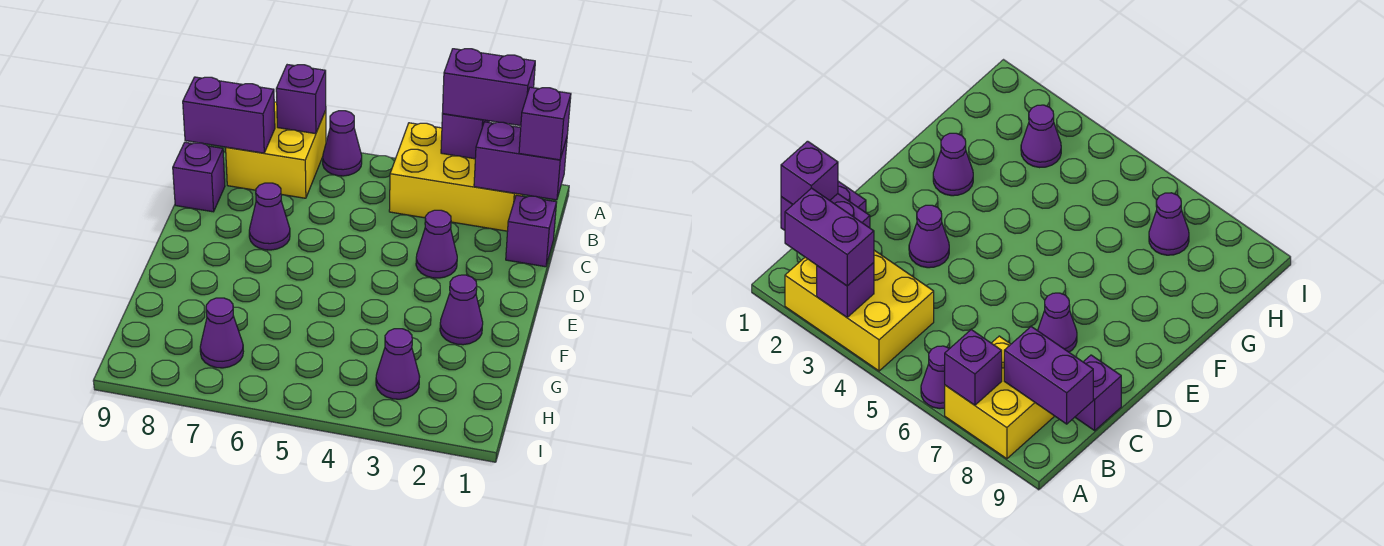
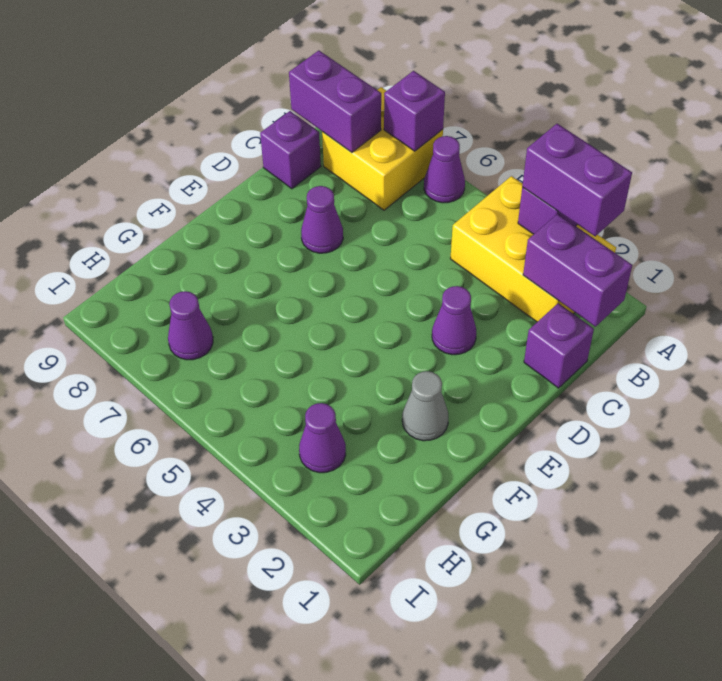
purple brick B1 level 3 -> none
purple cone F2 level 1 -> grey cone F2 level 1

